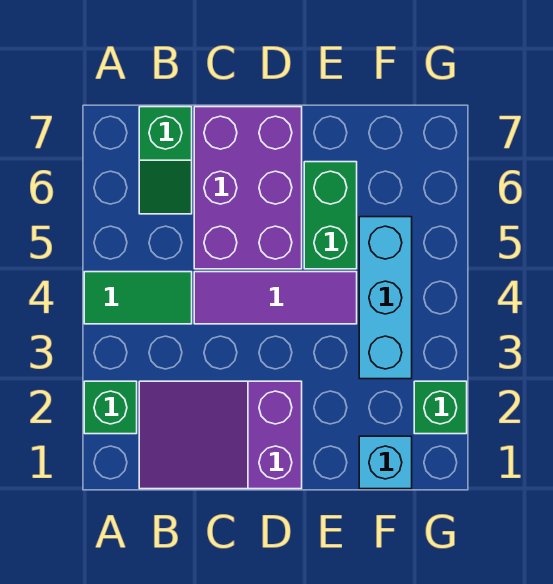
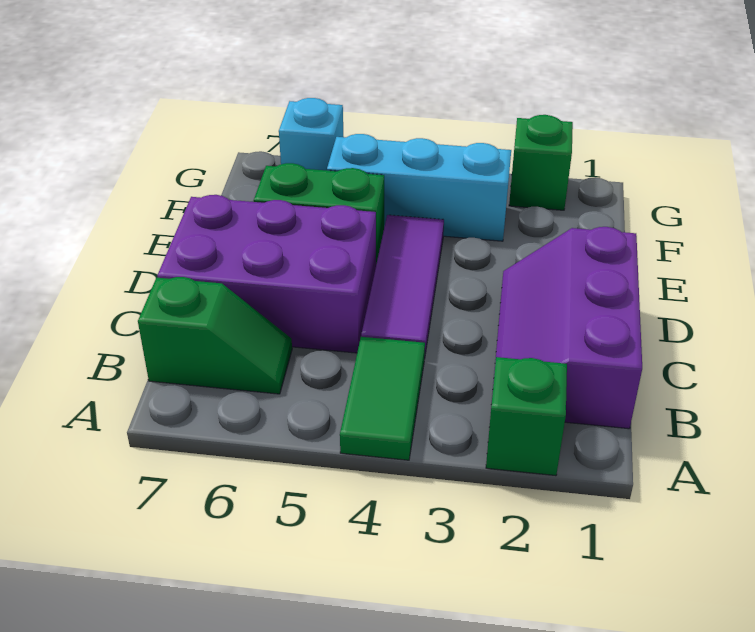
purple slope B1:D2 level 1 top D -> purple slope B1:D2 level 1 top 1
cyan brick F1 level 1 -> cyan brick G6 level 1

